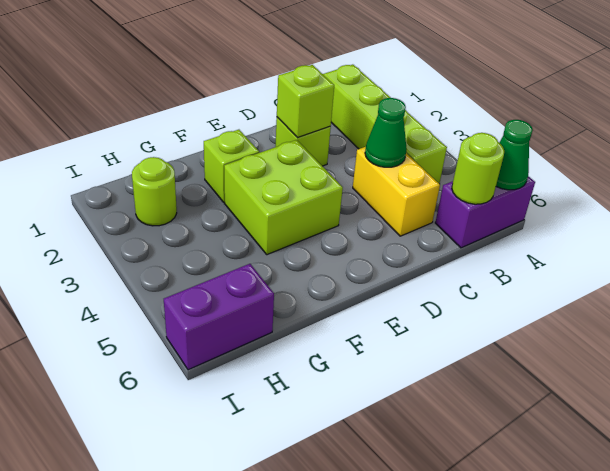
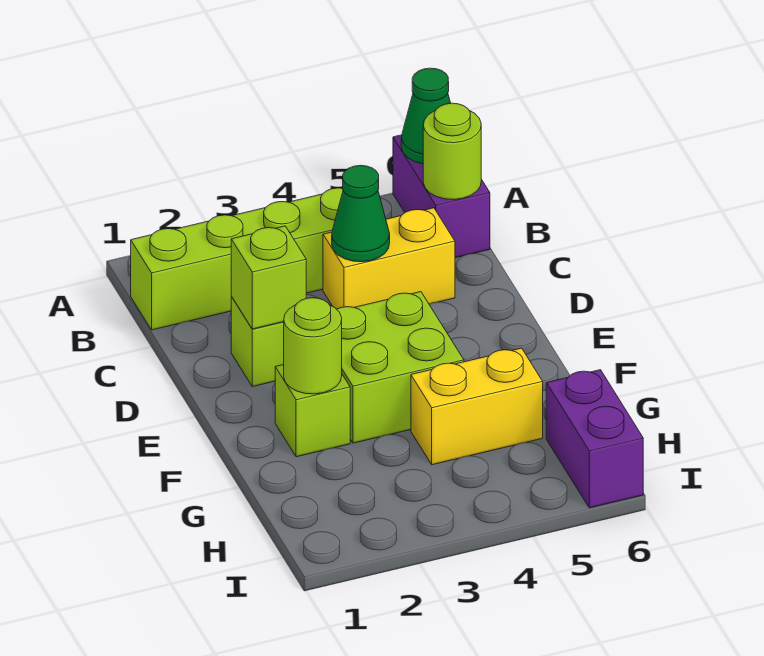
none -> yellow brick G4:G5 level 1
lime round brick H2 level 1 -> lime round brick F2 level 2

